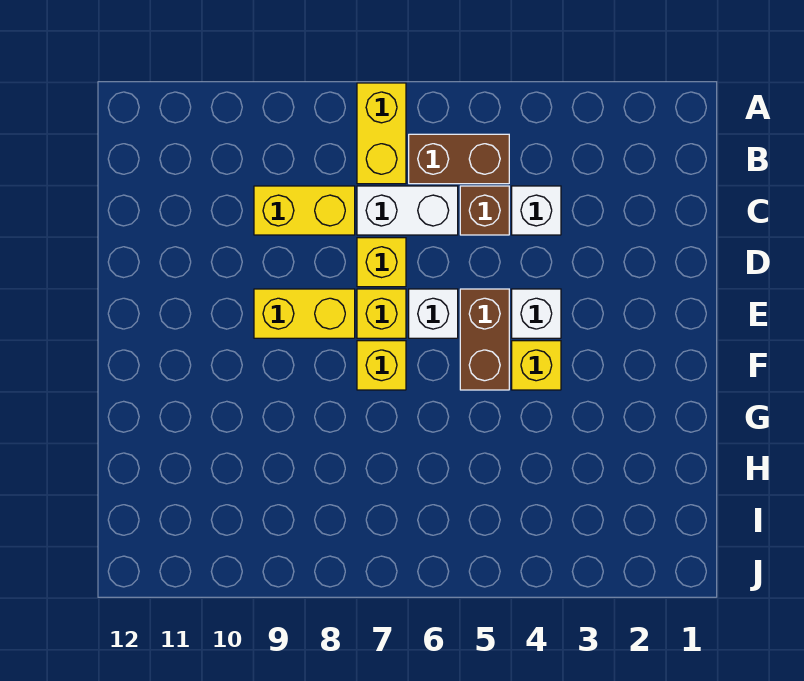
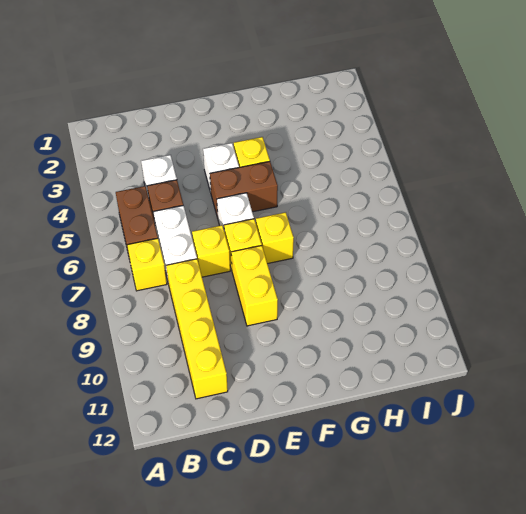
yellow brick A7:B7 level 1 -> yellow brick B7 level 1
yellow brick C8:C9 level 1 -> yellow brick C8:C11 level 1

